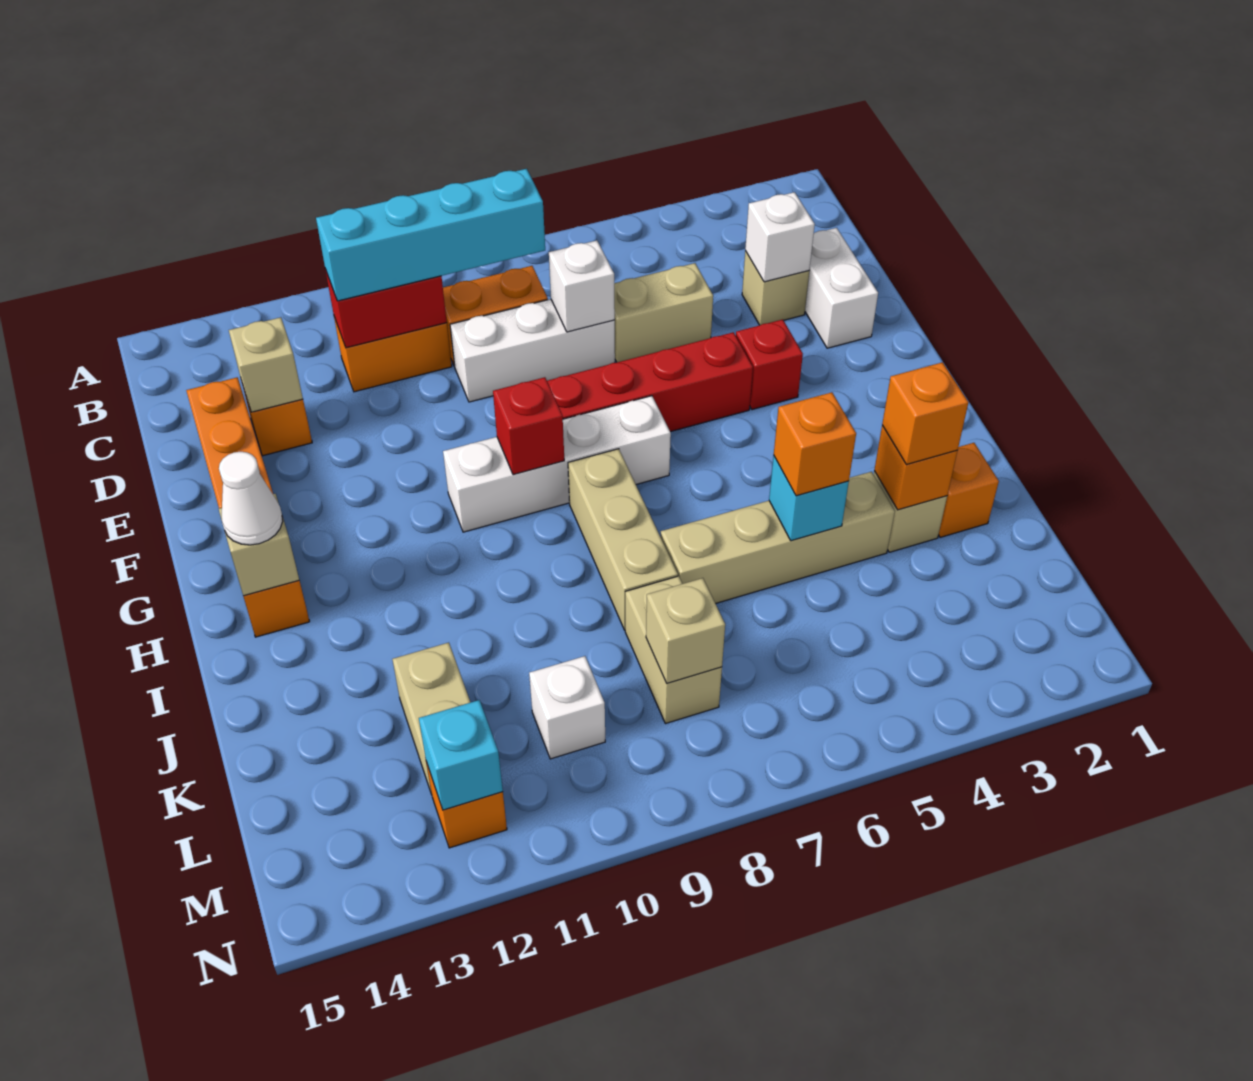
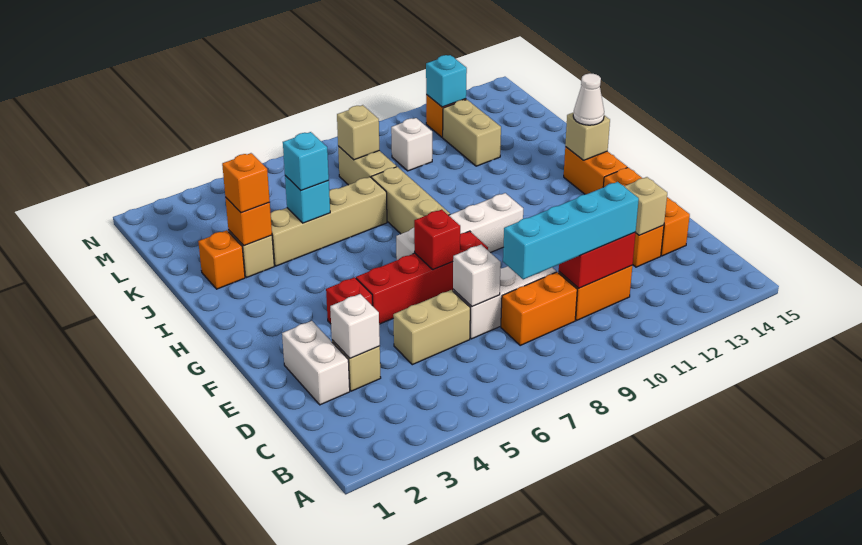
red brick G9 level 2 -> red brick F7 level 2
orange brick J5 level 3 -> cyan brick J5 level 3

